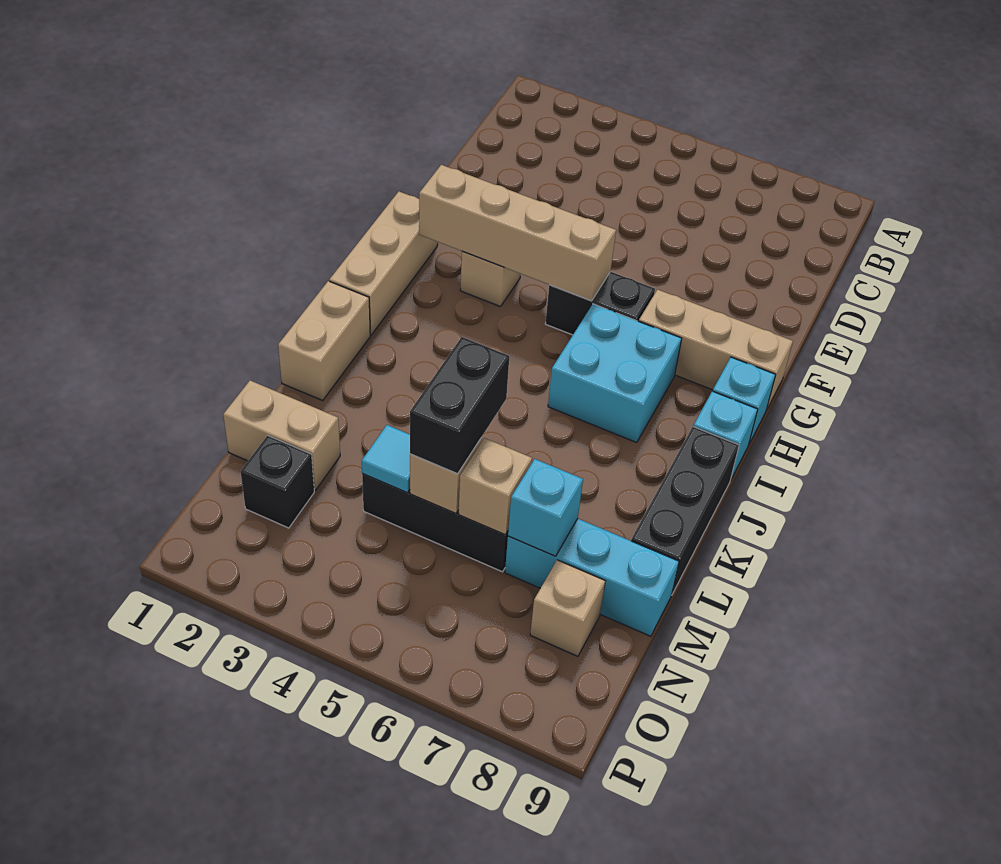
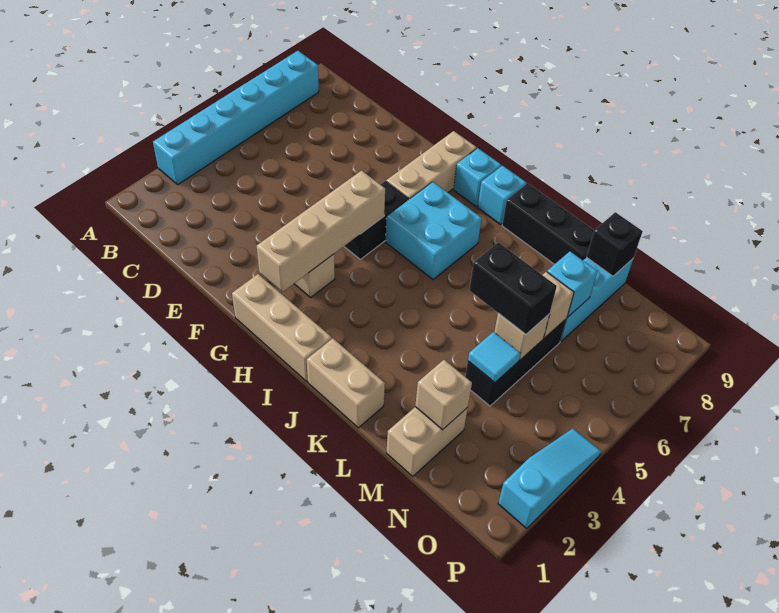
none -> cyan brick A3:A8 level 1
black brick N2 level 1 -> black brick M9 level 2
tan brick N8 level 1 -> tan brick M2 level 2
none -> cyan slope P2:P4 level 1 top 2

